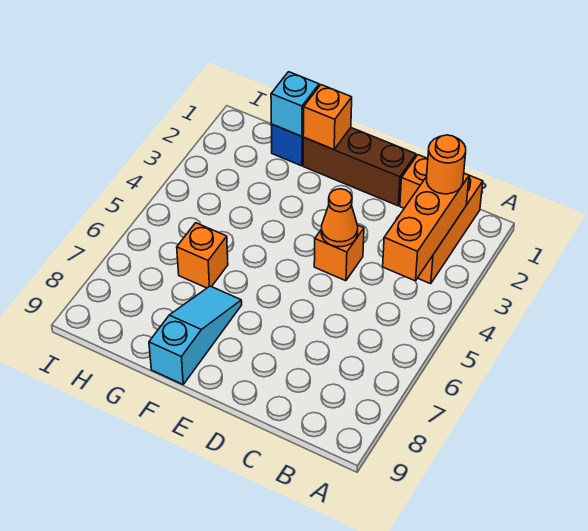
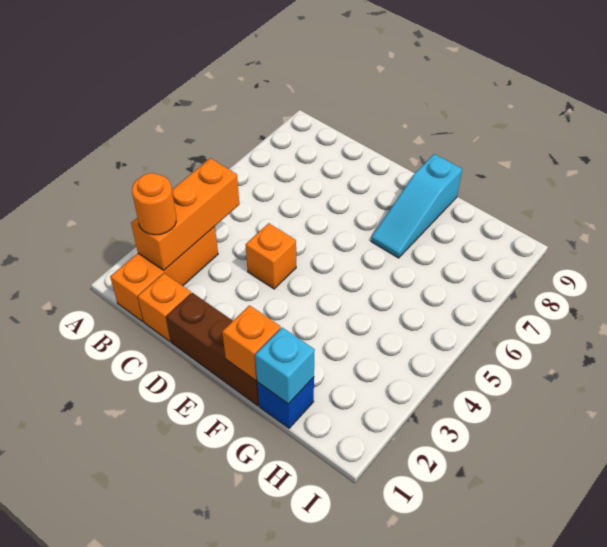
orange cone D4 level 2 -> none
orange brick G6 level 1 -> none

